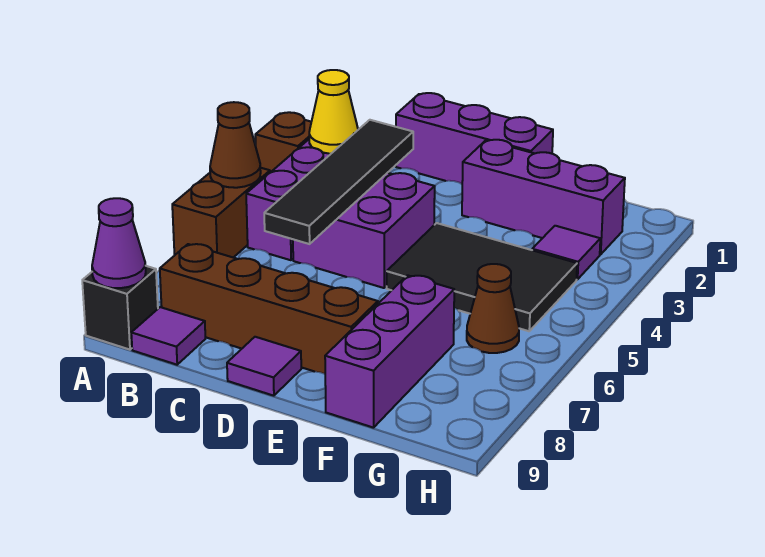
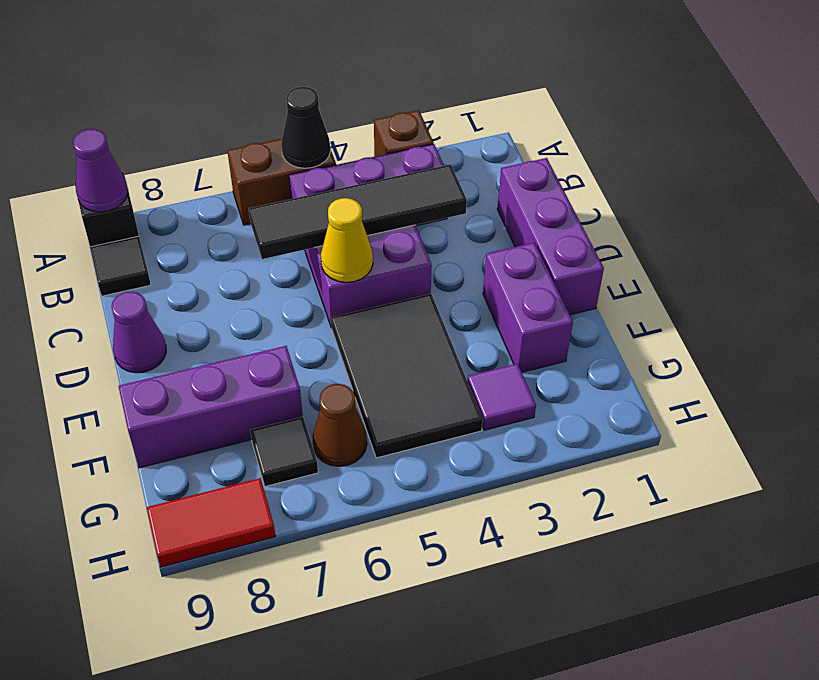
brown cone A5 level 2 -> black cone A5 level 2
yellow cone B3 level 2 -> yellow cone D5 level 2
brown brick B8:E8 level 1 -> none
purple tile B9 level 1 -> black tile B9 level 1
purple tile D9 level 1 -> purple cone D9 level 1
purple brick E2:G2 level 1 -> purple brick E2:F2 level 1
none -> black tile G7 level 1
none -> red tile H8:H9 level 1

